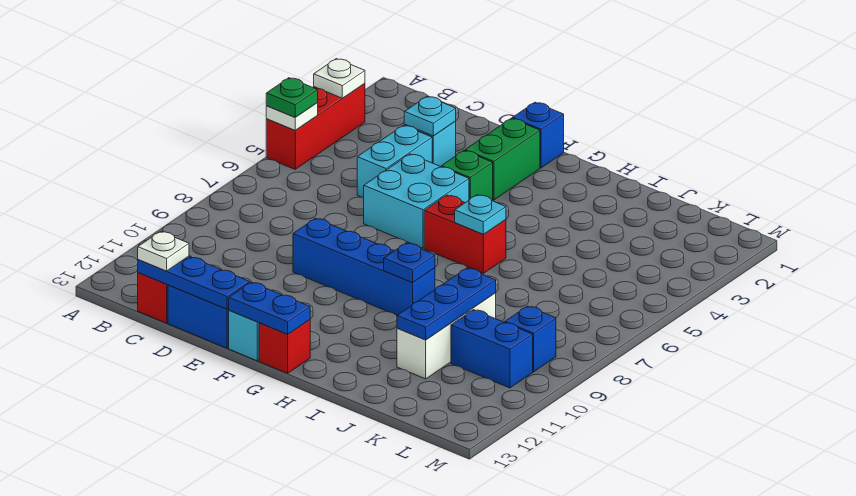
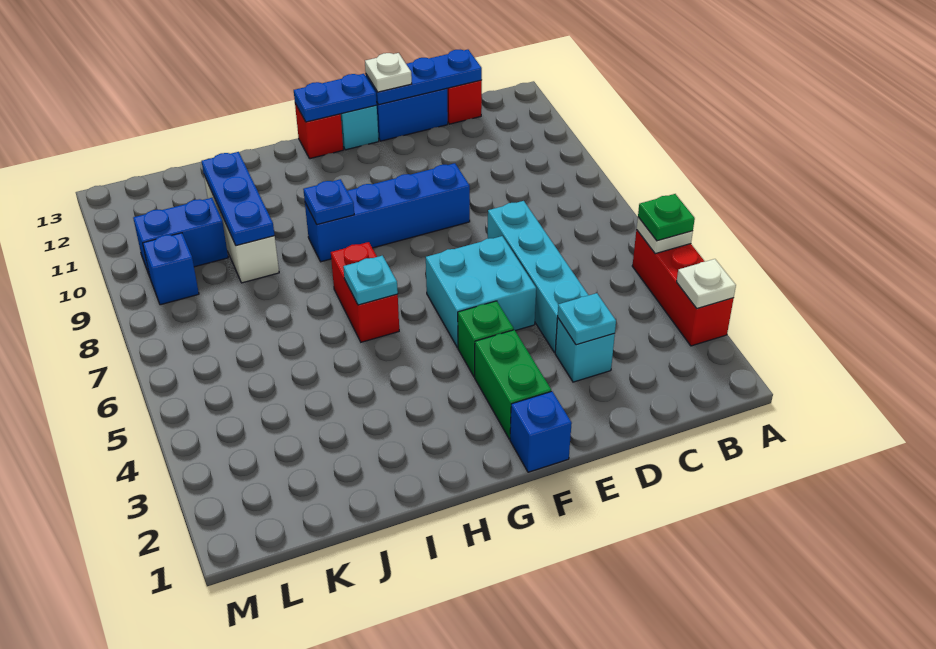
white plate C13 level 3 -> white plate E13 level 3
cyan brick D4:D5 level 1 -> cyan brick D4:D7 level 1
red brick G6:H6 level 1 -> red brick H6:H7 level 1

